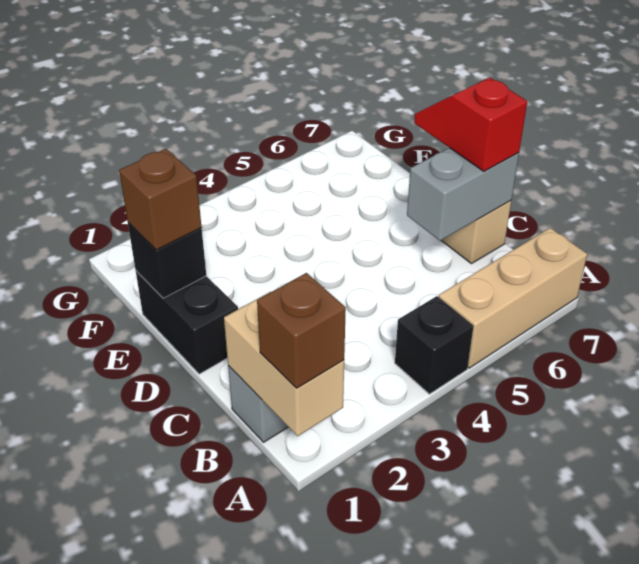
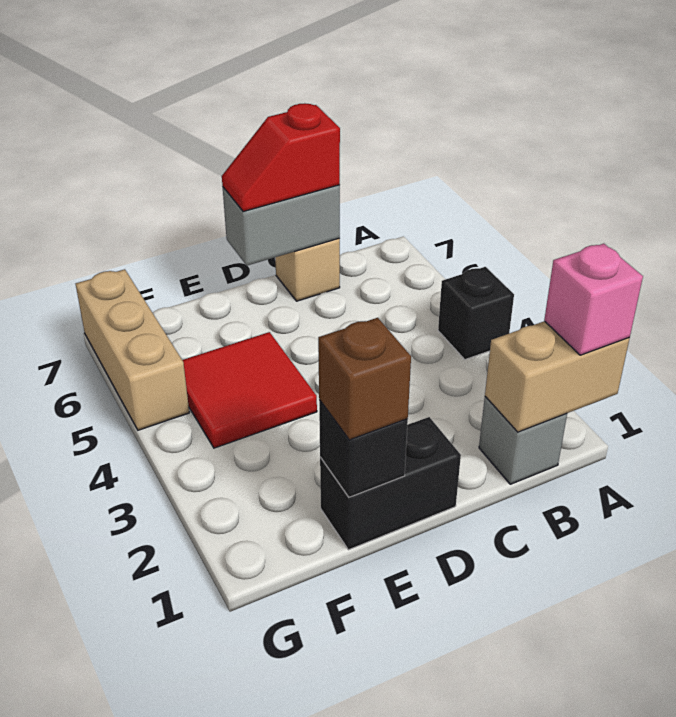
brown brick A1 level 3 -> pink brick A1 level 3
tan brick A5:A7 level 1 -> tan brick G5:G7 level 1
grey brick C6:C7 level 2 -> grey brick C7:D7 level 2
none -> red tile E4:F5 level 1

